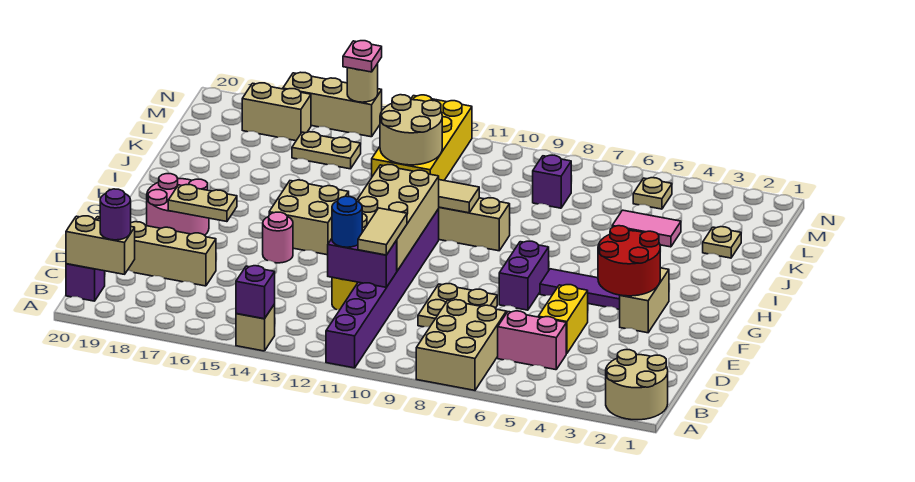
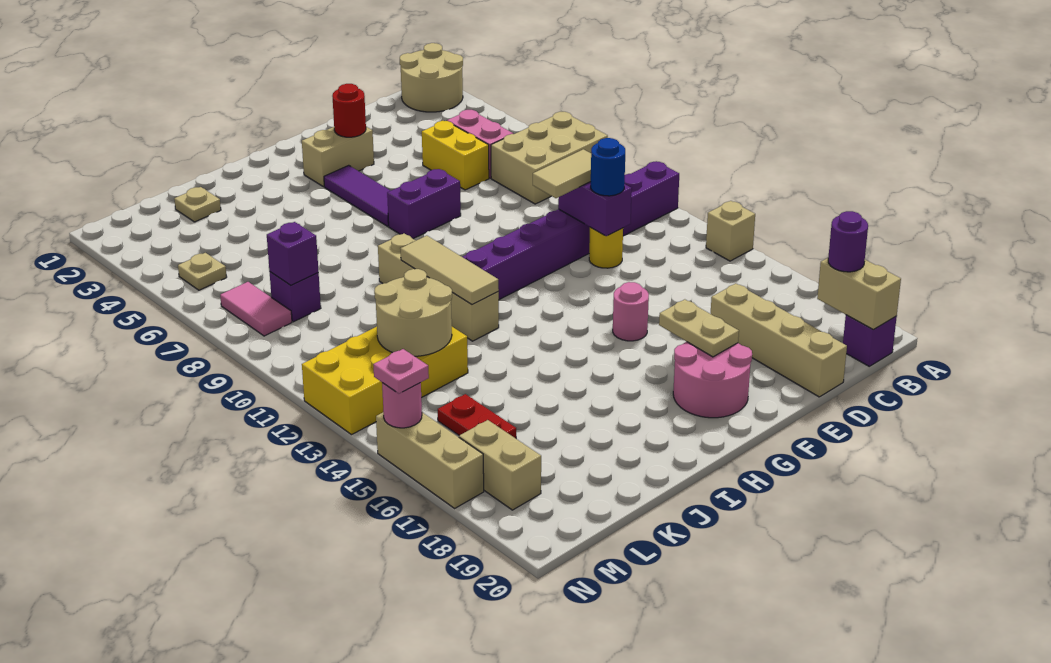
purple brick A14 level 2 -> purple brick L8 level 2
yellow brick D5:E5 level 1 -> yellow brick D5:D6 level 1
tan plate D8:E9 level 1 -> none
tan brick E11:H12 level 2 -> none
red round brick F3:G4 level 2 -> red round brick F3 level 2
tan brick G14:H15 level 1 -> none
pink tile K4:K5 level 1 -> pink tile M7:M8 level 1
tan plate L15:L16 level 1 -> red plate L15:L16 level 1
tan round brick N15 level 2 -> pink round brick N15 level 2

